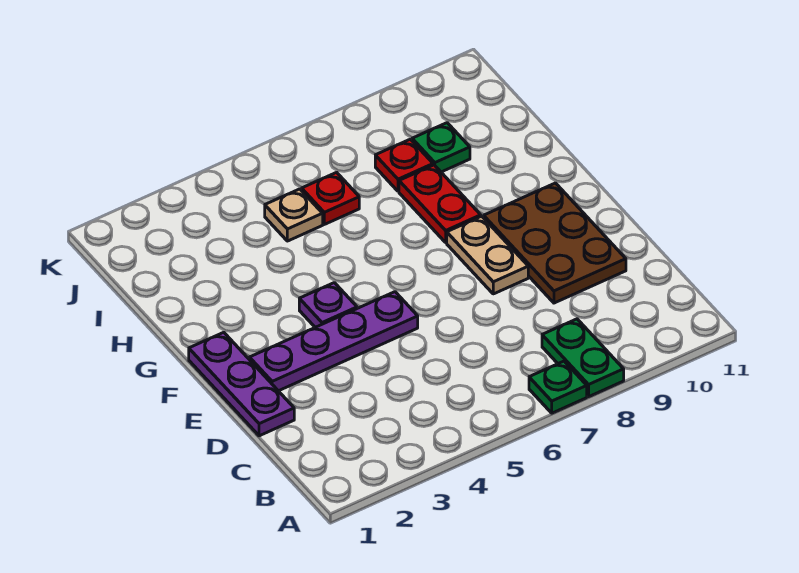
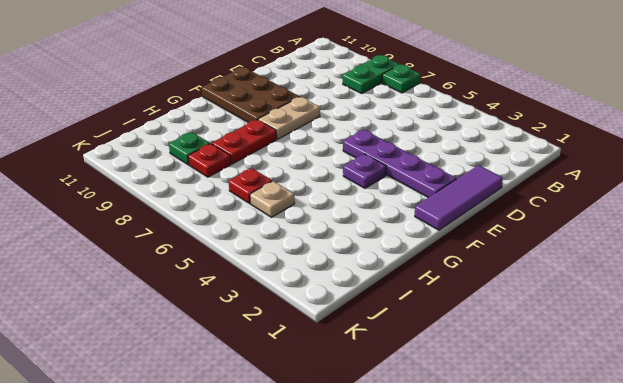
purple plate D1:F1 level 1 -> purple tile D1:F1 level 1
brown plate D9:F10 level 1 -> brown plate E9:F11 level 1

